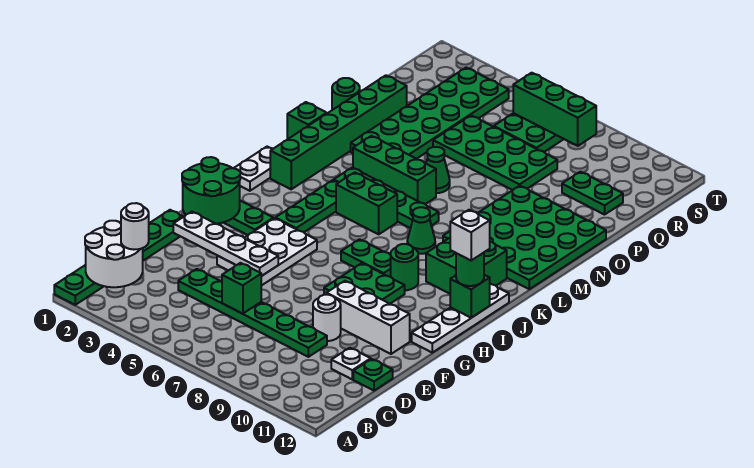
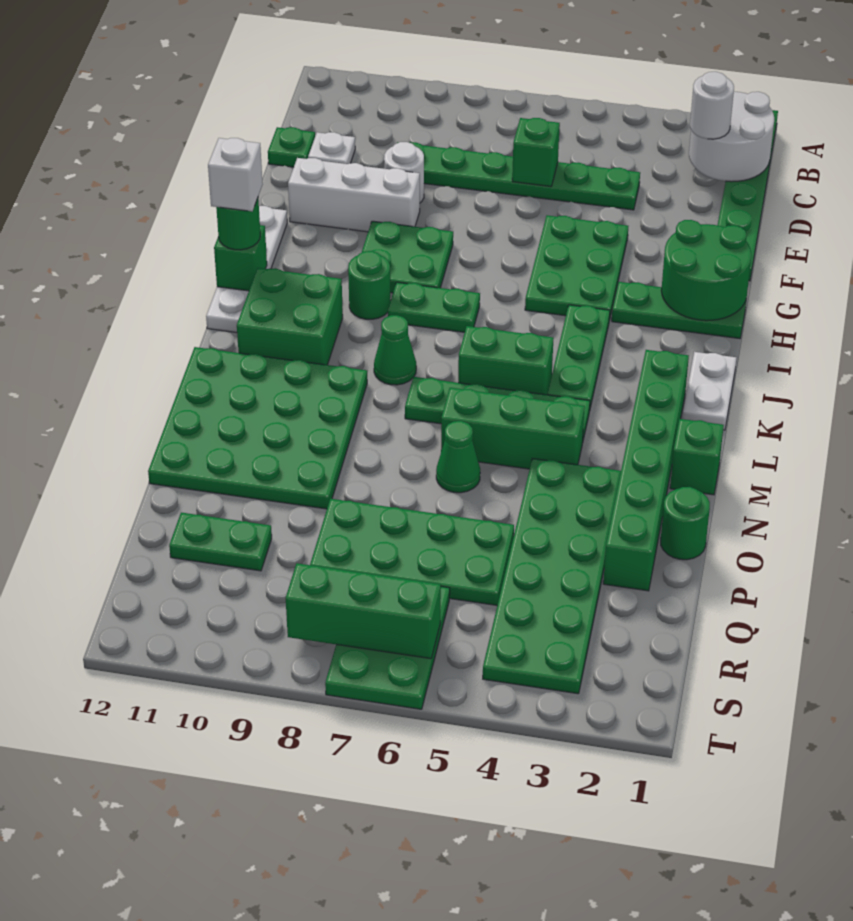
white plate F2:F5 level 2 -> none
white plate F4:H5 level 1 -> green plate F4:H5 level 1

